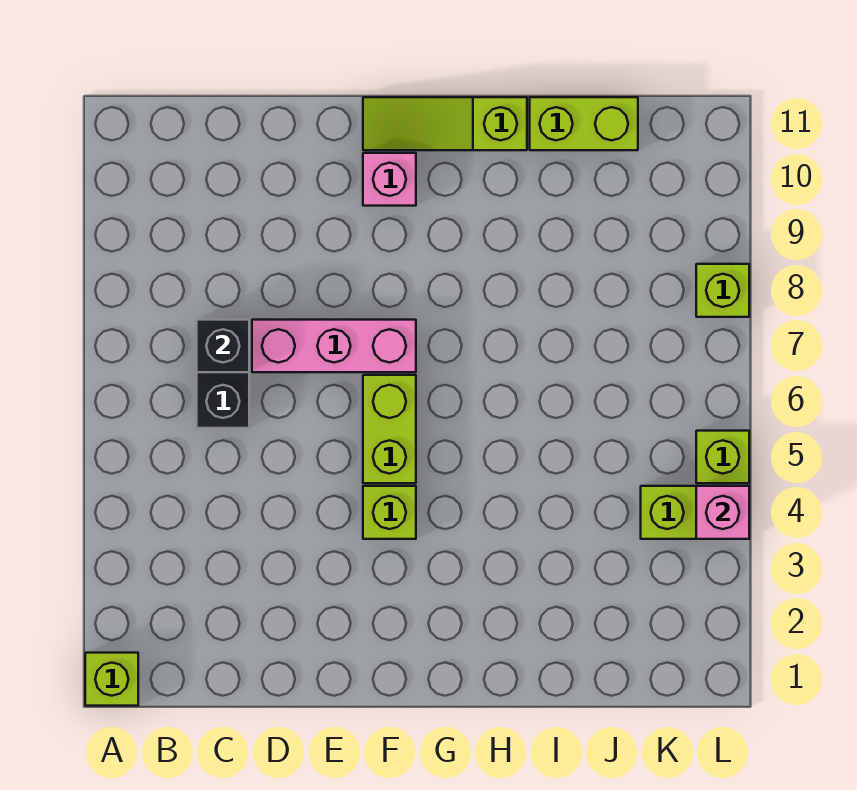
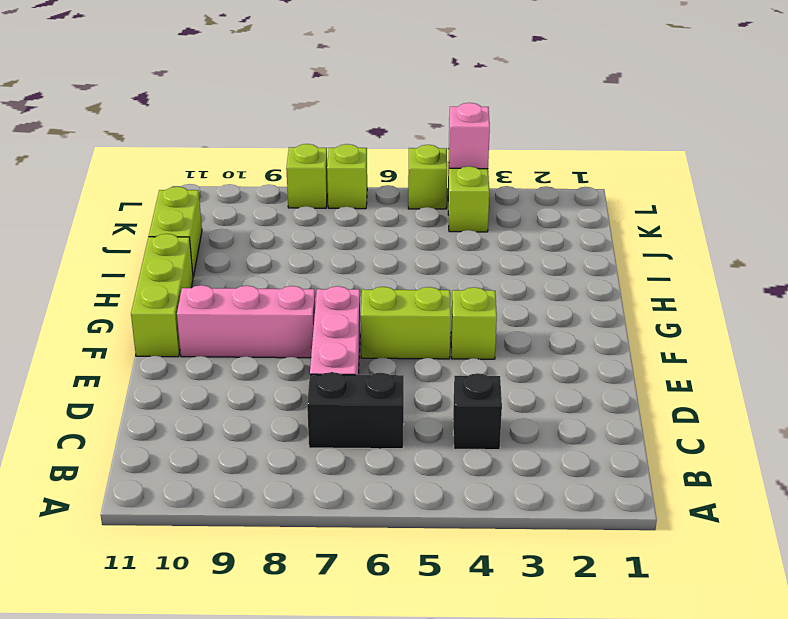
lime brick A1 level 1 -> lime brick L7 level 1
black brick C7 level 2 -> black brick C4 level 1
pink brick F10 level 1 -> pink brick F8:F10 level 1
lime slope F11:H11 level 1 top H -> lime brick F11:H11 level 1

